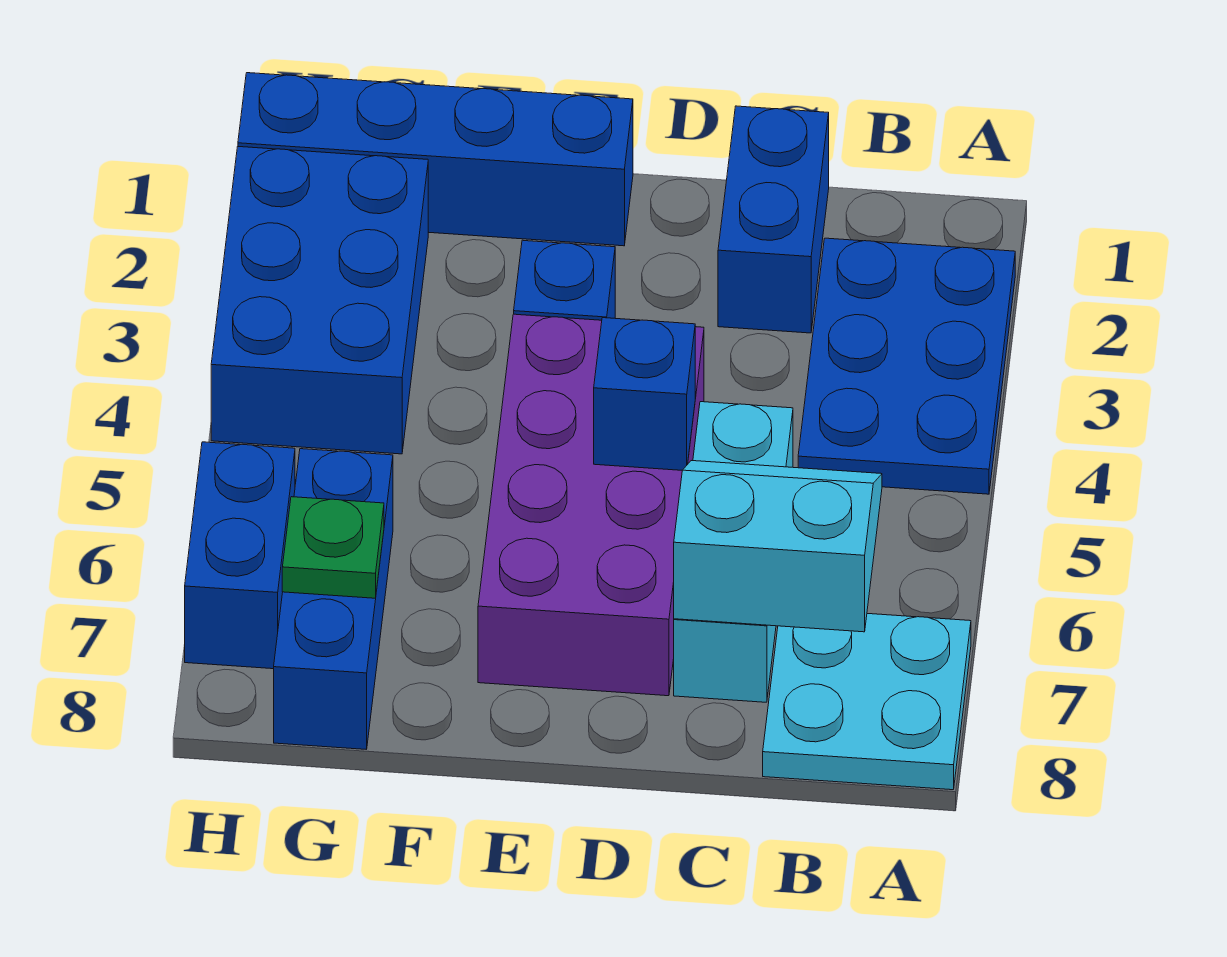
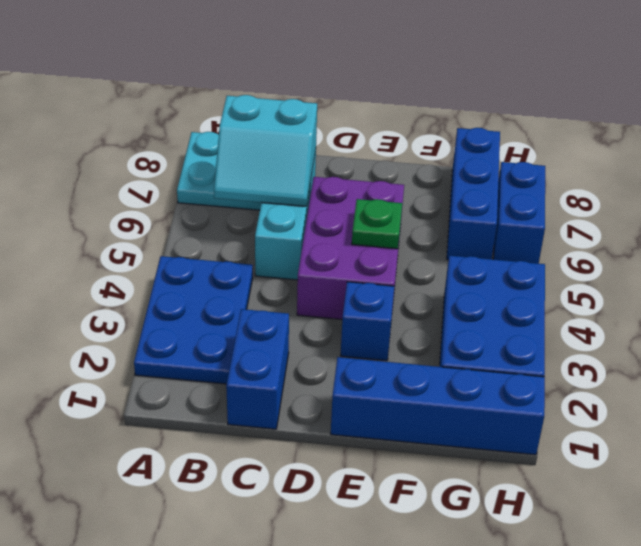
purple brick D4:E7 level 1 -> purple brick D4:E6 level 1
blue brick D5 level 2 -> none
green plate G7 level 2 -> green plate E5 level 2

